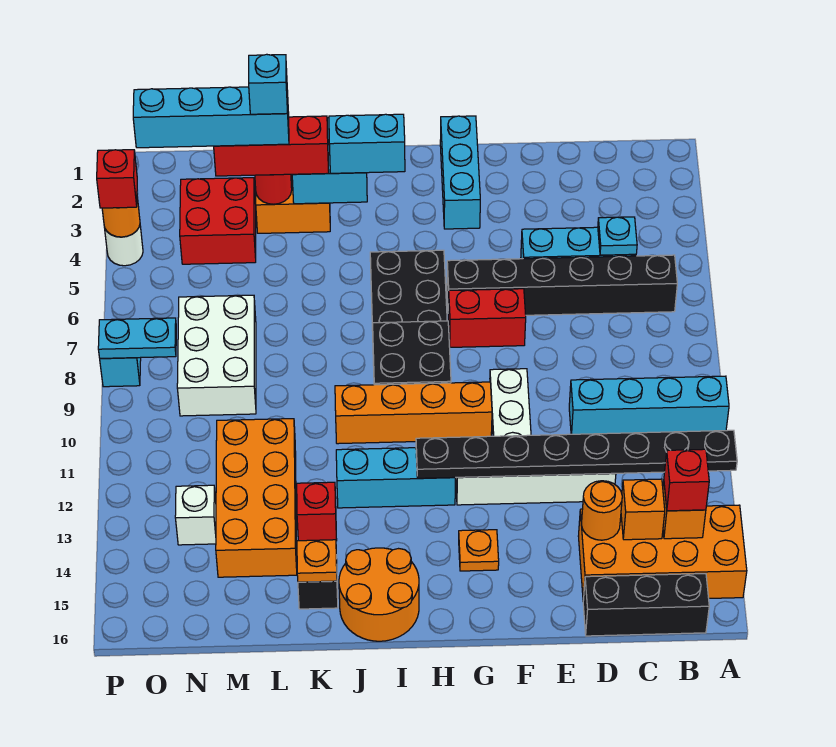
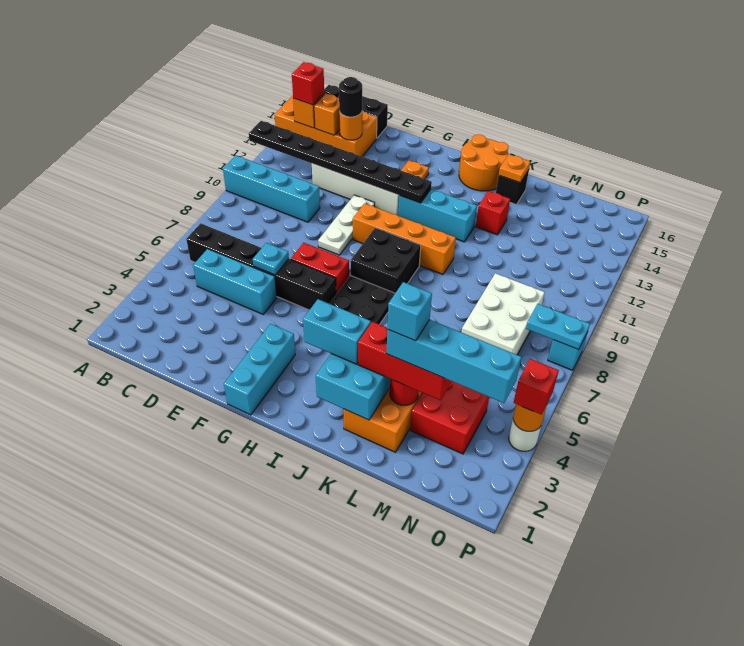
cyan plate C5 level 2 -> cyan plate E6 level 2
none -> black round brick D14 level 3
orange brick L11:M14 level 1 -> none
white brick N13 level 1 -> none

